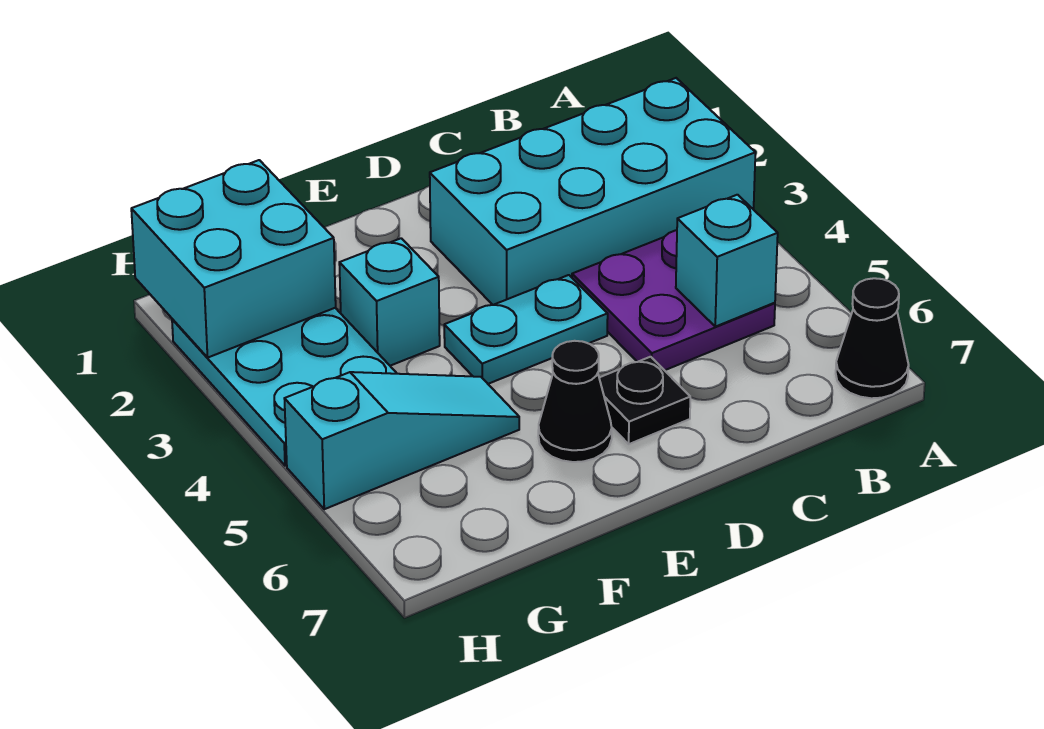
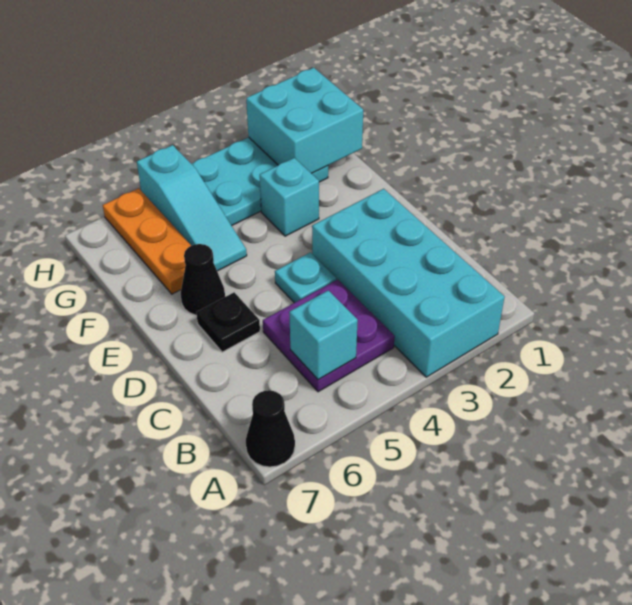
cyan plate D4:E4 level 1 -> cyan plate D4 level 1
none -> orange plate F6:H6 level 1

